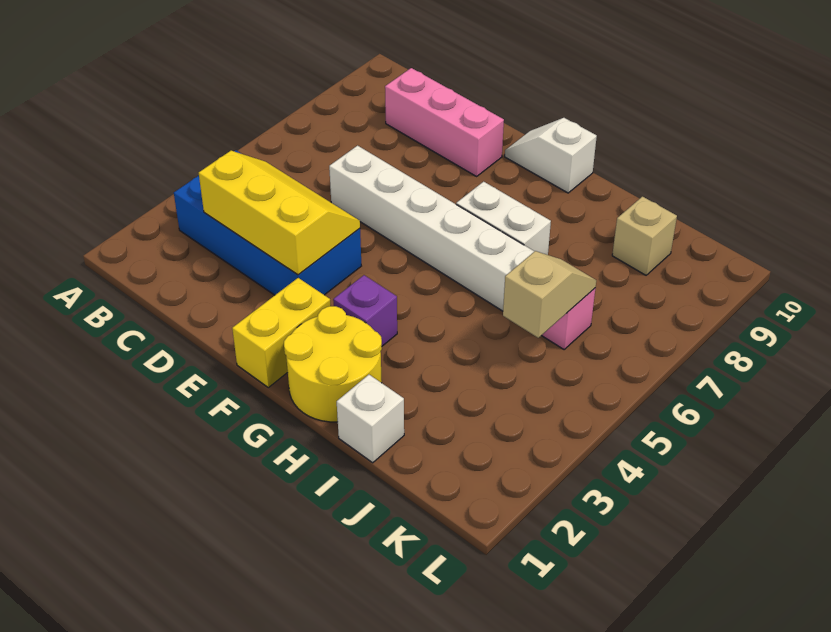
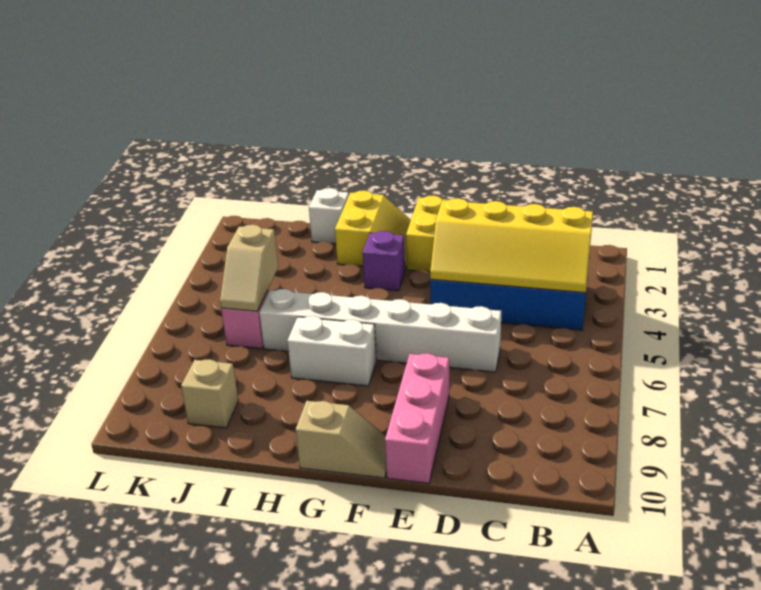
yellow slope C3:E4 level 2 top 3 -> yellow slope B3:E4 level 2 top 3
pink brick C9:E9 level 1 -> pink brick E8:E10 level 1
white slope F10:G10 level 1 top G -> tan slope F10:G10 level 1 top G
yellow round brick G1:H2 level 1 -> yellow slope G1:H2 level 1 top H

